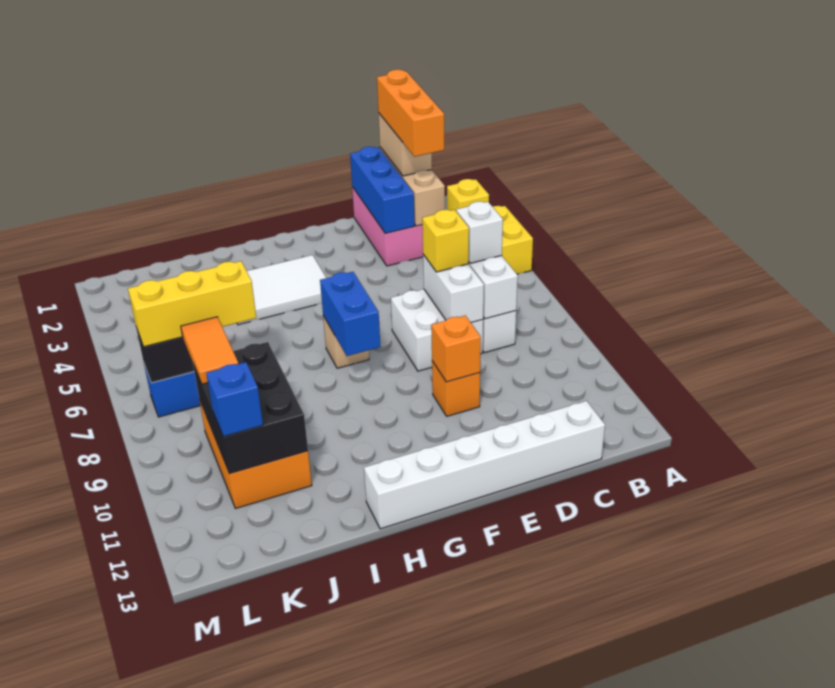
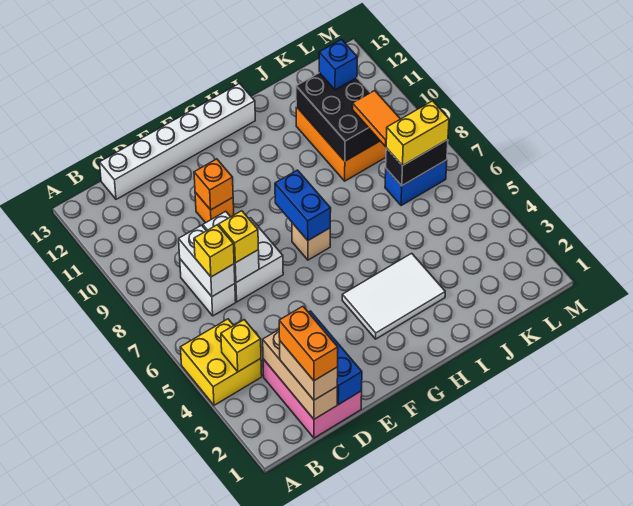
orange brick C1:C3 level 4 -> orange brick C1:C2 level 4
white brick C7 level 3 -> yellow brick C7 level 3
yellow brick J7:L7 level 3 -> yellow brick K7:L7 level 3

